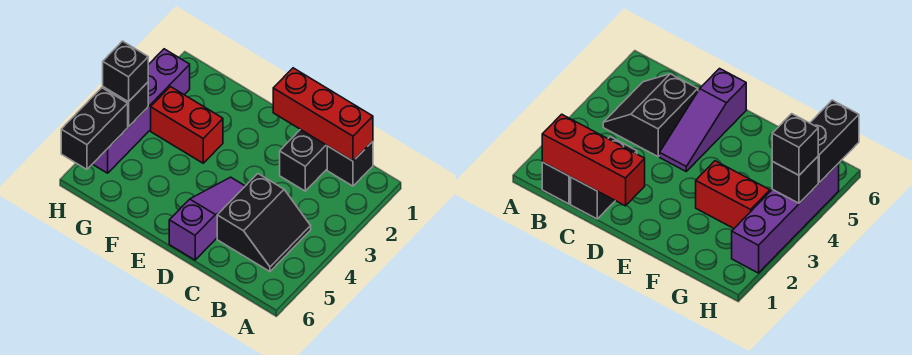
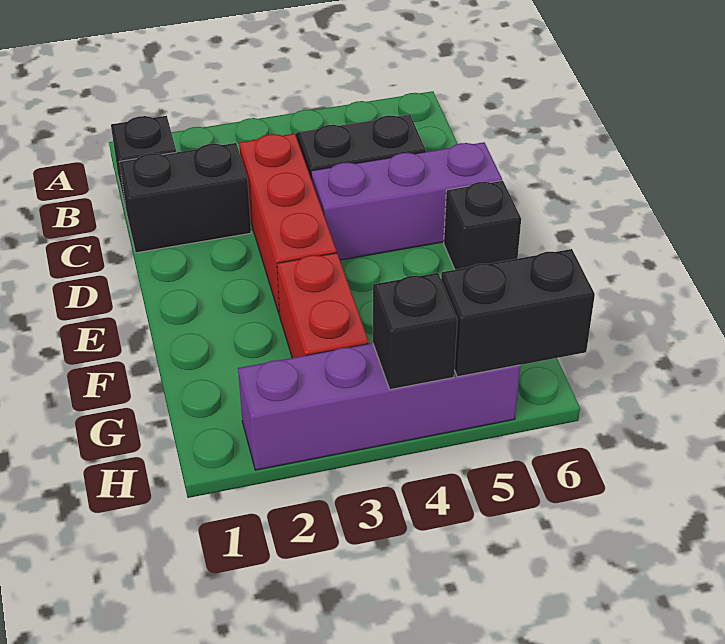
red brick B1:D1 level 2 -> red brick C3:E3 level 1
purple slope D4:D6 level 1 top 6 -> purple brick D4:D6 level 1
black brick H4 level 3 -> black brick E6 level 1

